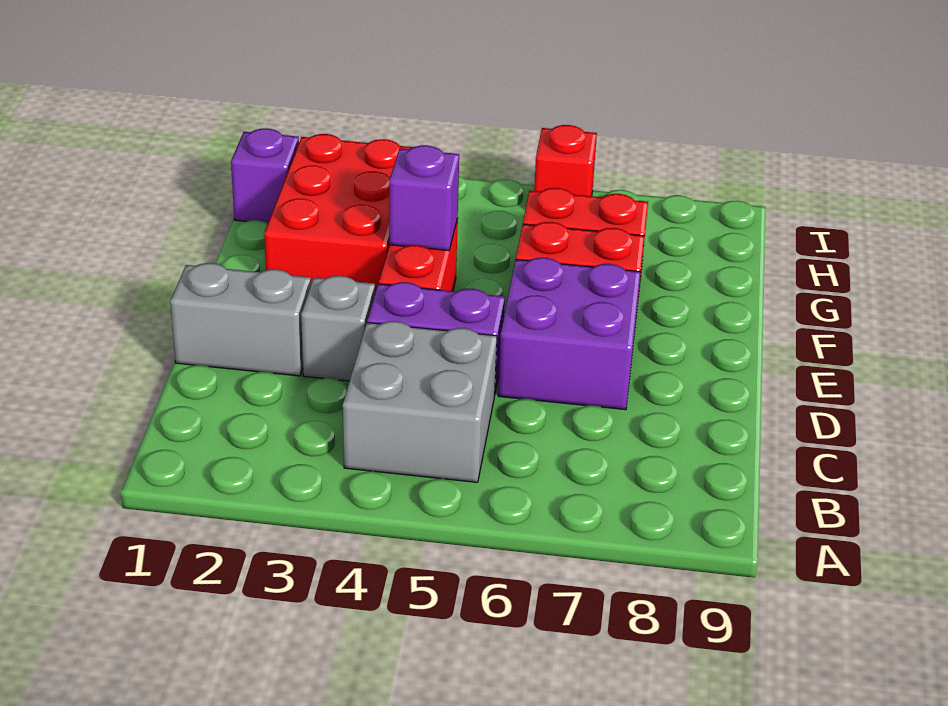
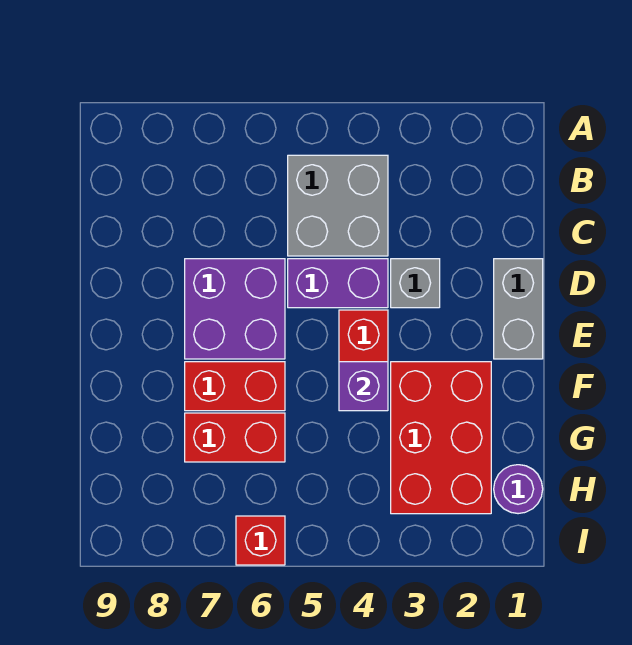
grey brick D1:D2 level 1 -> grey brick D1:E1 level 1
purple brick H1 level 1 -> purple round brick H1 level 1

